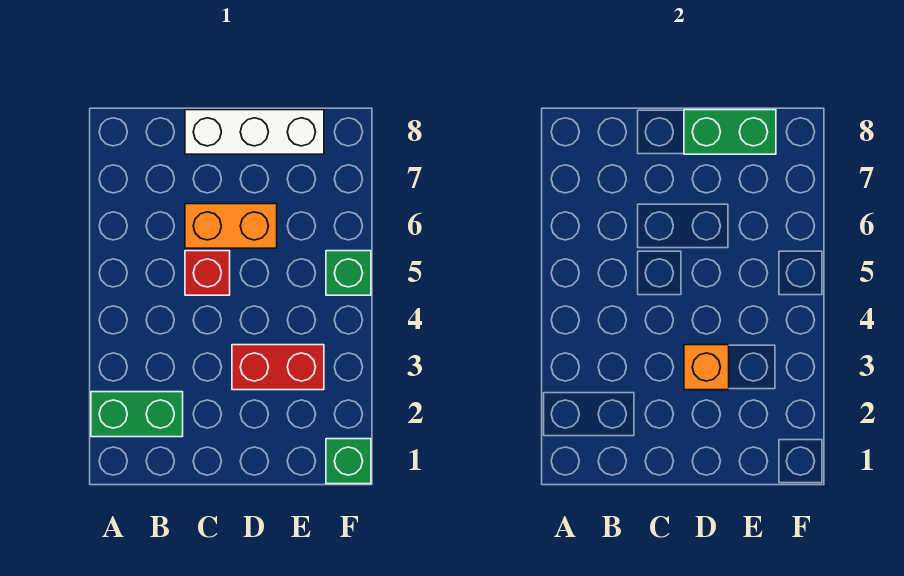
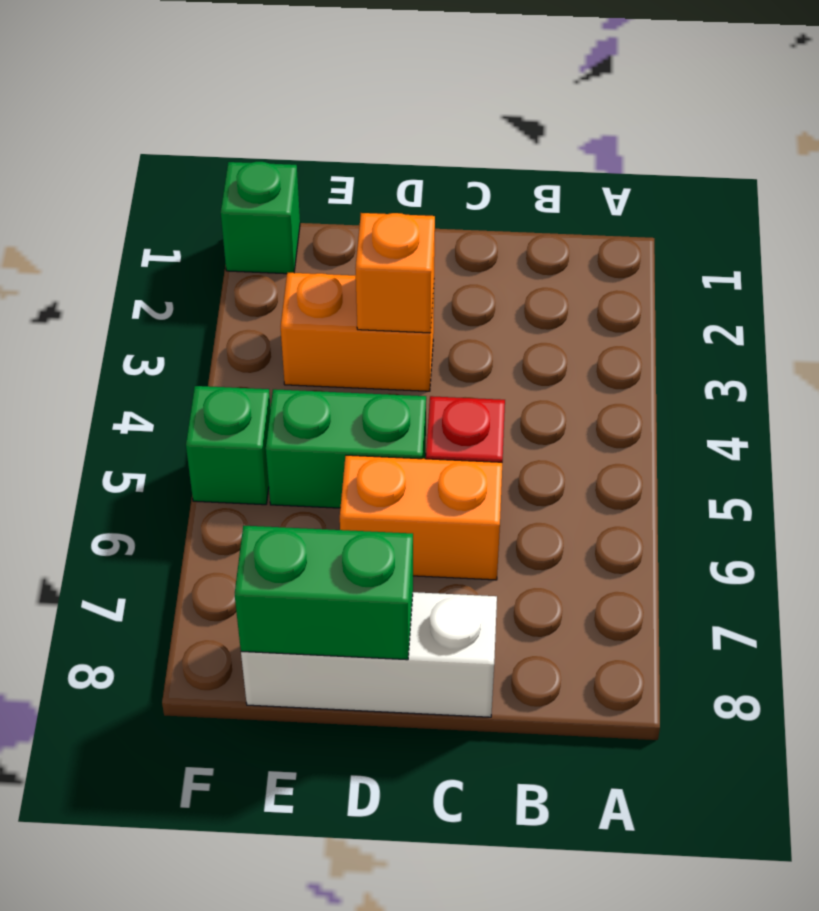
green brick A2:B2 level 1 -> green brick D5:E5 level 1
red brick D3:E3 level 1 -> orange brick D3:E3 level 1

